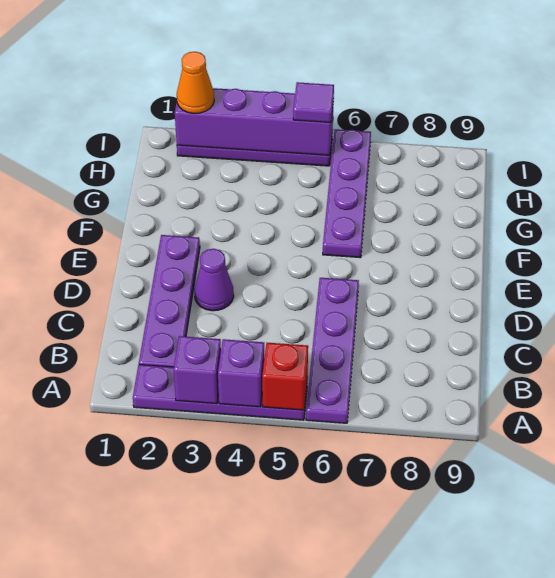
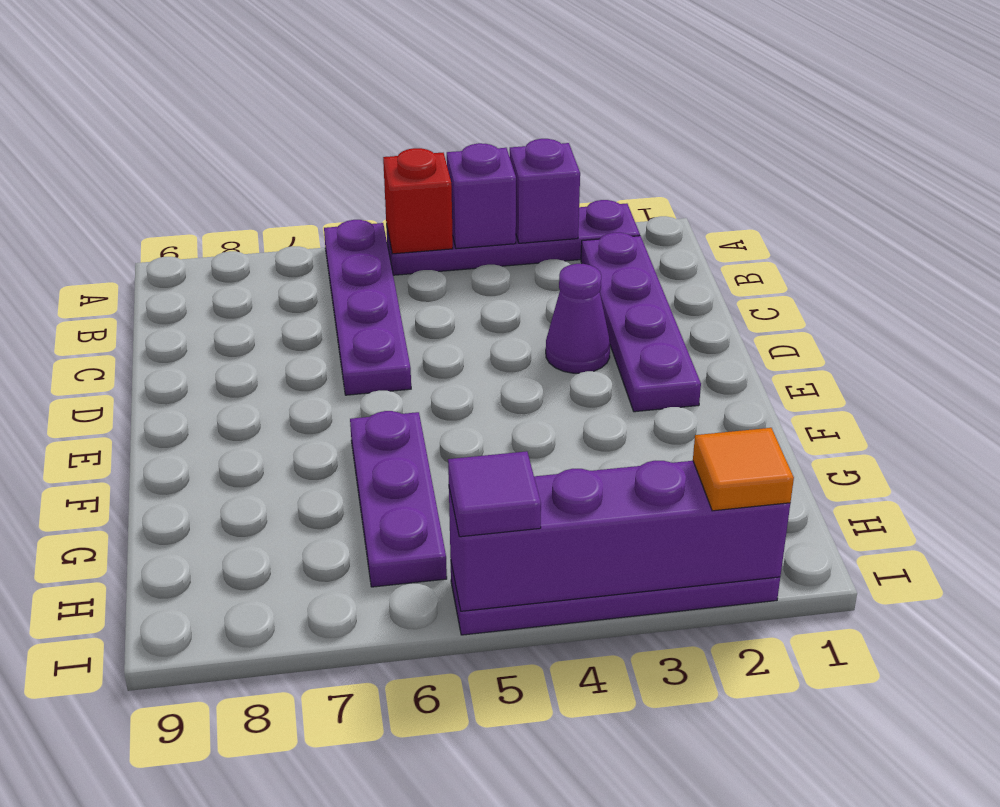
purple plate F6:I6 level 1 -> purple plate F6:H6 level 1
orange cone I2 level 3 -> orange tile I2 level 3

